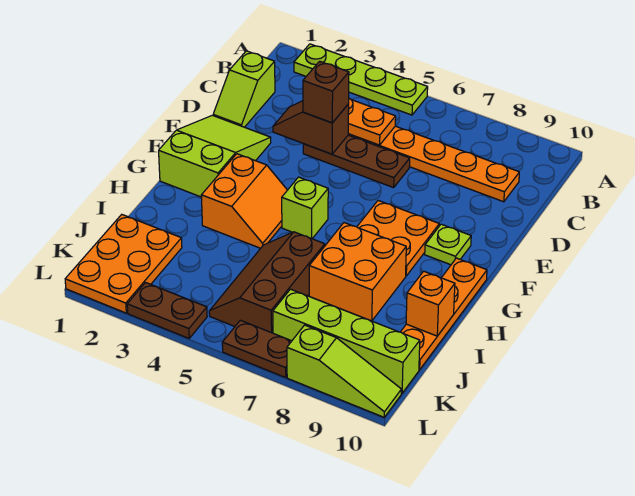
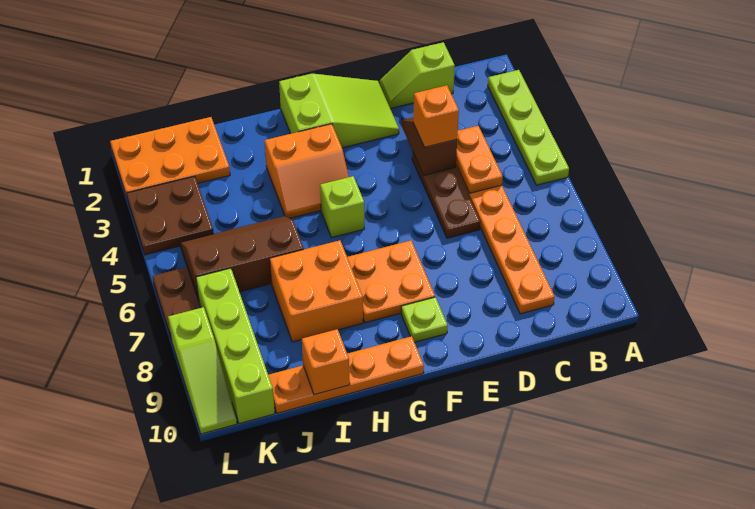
brown brick D4 level 3 -> orange brick D4 level 3
brown plate L3:L4 level 1 -> brown plate K3:L4 level 1

